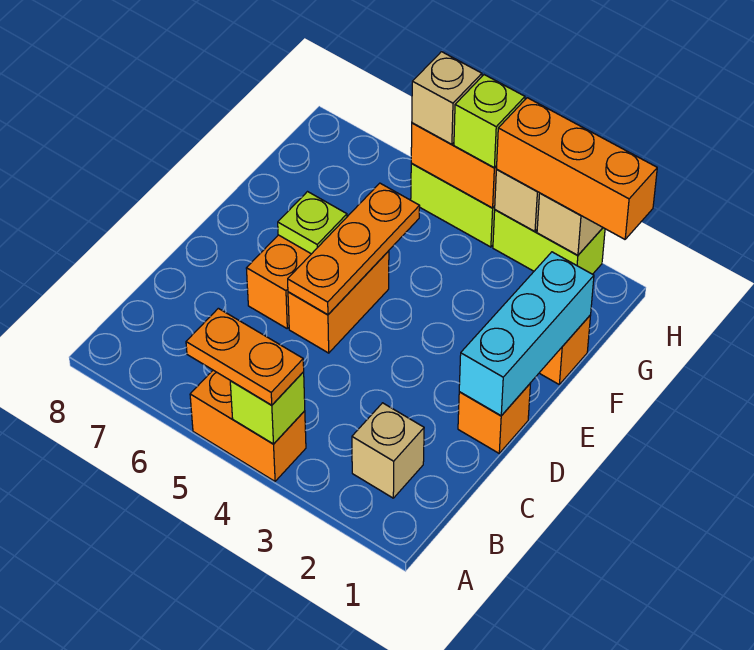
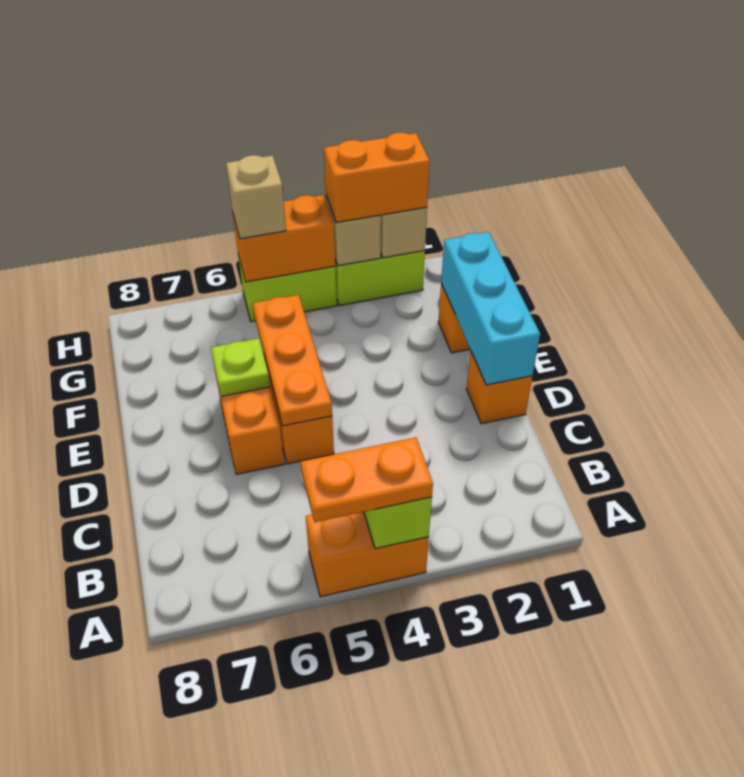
tan brick B2 level 1 -> none
orange brick H1:H3 level 3 -> orange brick H2:H3 level 3
lime brick H4 level 3 -> none

